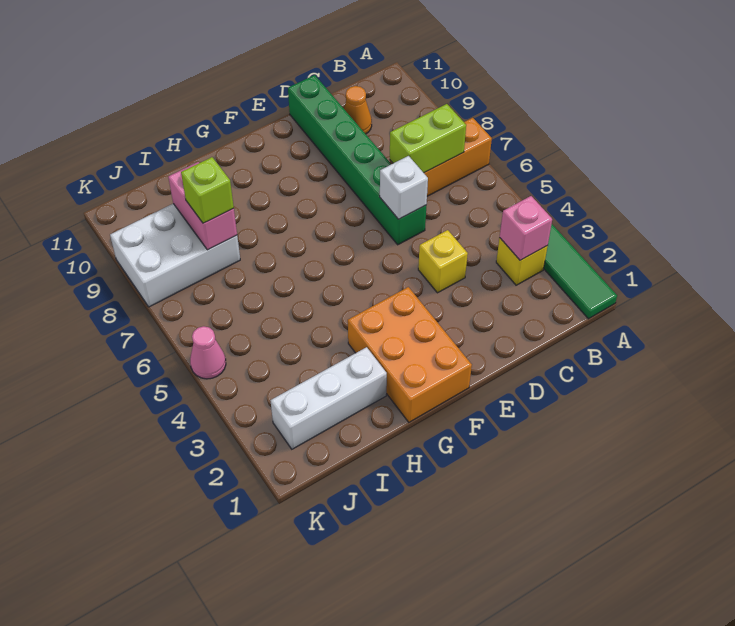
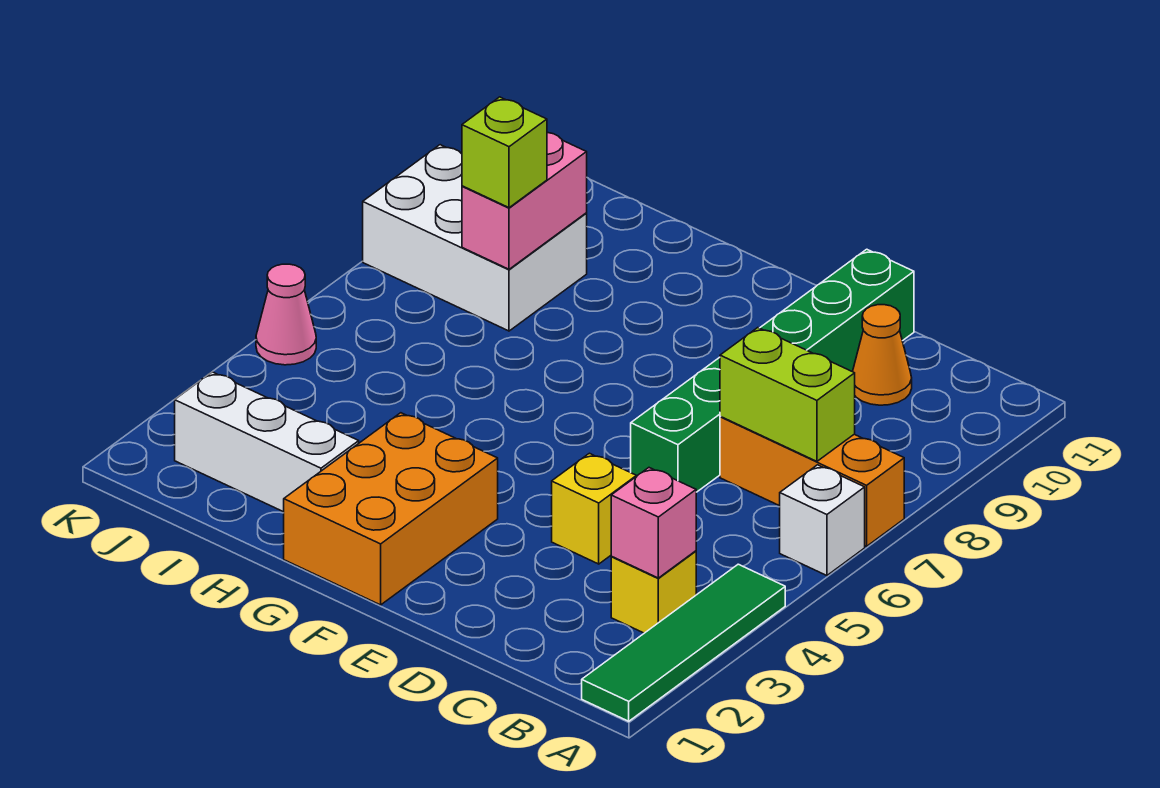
white brick D6 level 2 -> white brick A6 level 1

